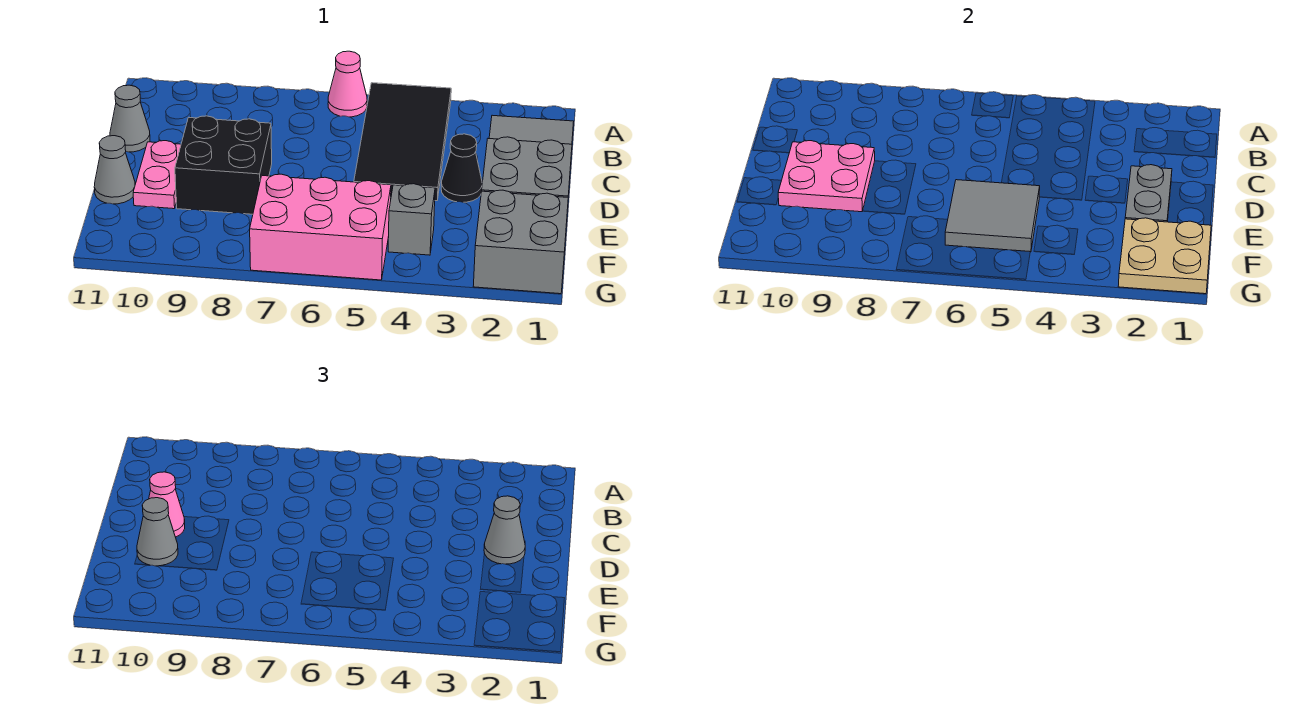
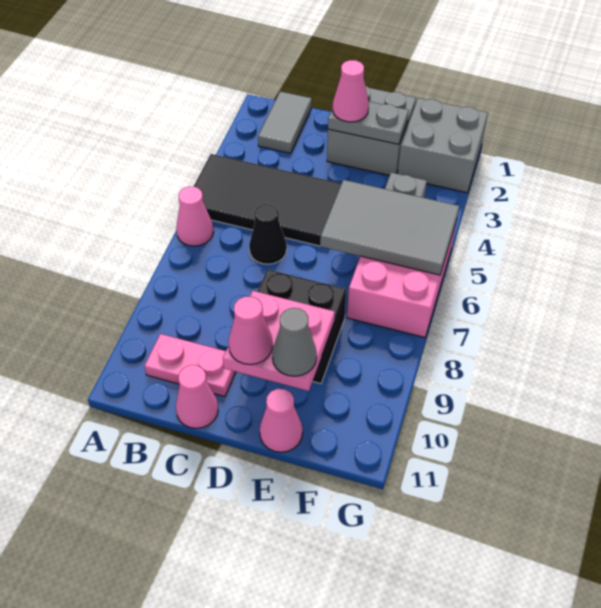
grey cone C11 level 1 -> pink cone C11 level 1
grey cone D2 level 3 -> pink cone D2 level 3
black cone D3 level 1 -> black cone C6 level 1
pink plate D10:E10 level 1 -> pink plate B10:C10 level 1
grey tile E5:F6 level 2 -> grey tile E5:G6 level 2
grey cone E11 level 1 -> pink cone E11 level 1
tan plate F1:G2 level 2 -> none

